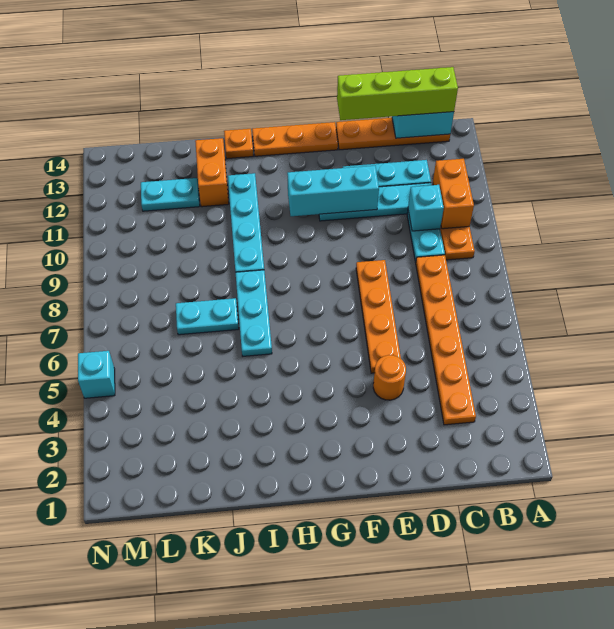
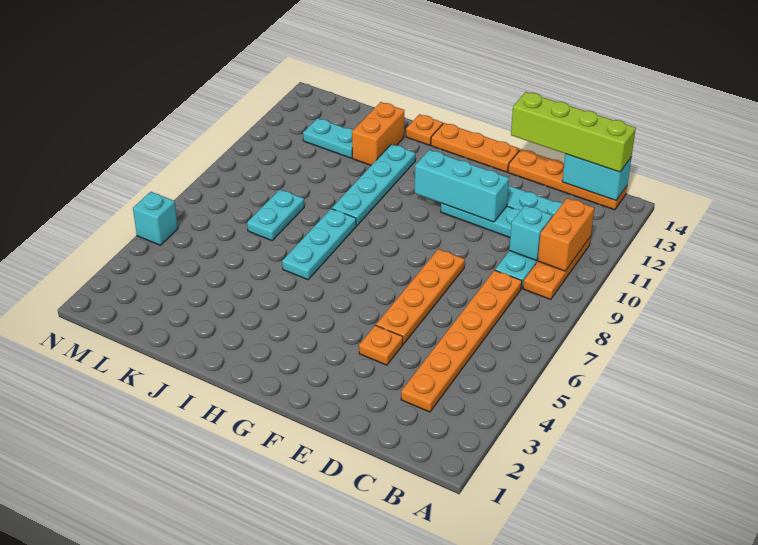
orange round brick E4 level 1 -> orange plate E4 level 1
cyan plate J7:K7 level 1 -> cyan plate K7:K8 level 1

